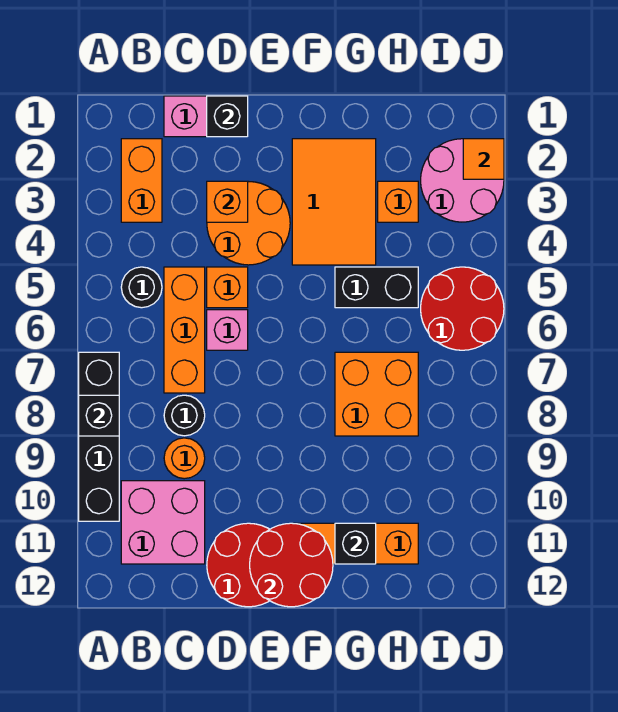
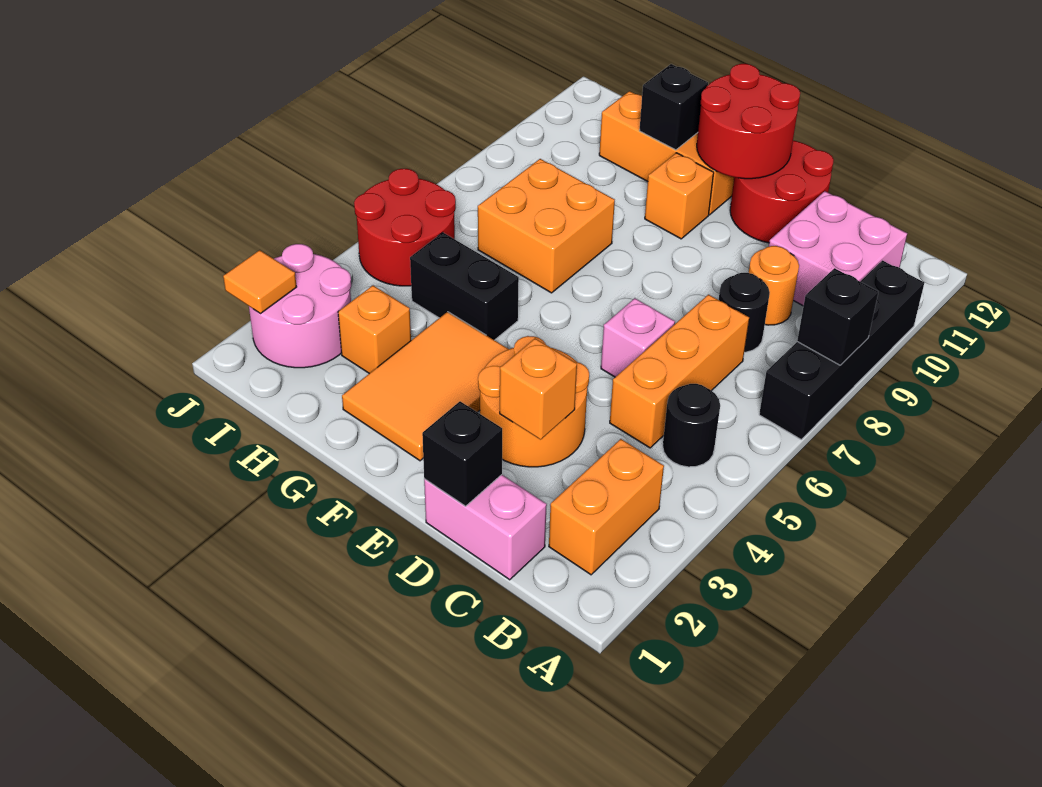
orange brick D5 level 1 -> orange brick F10 level 1

